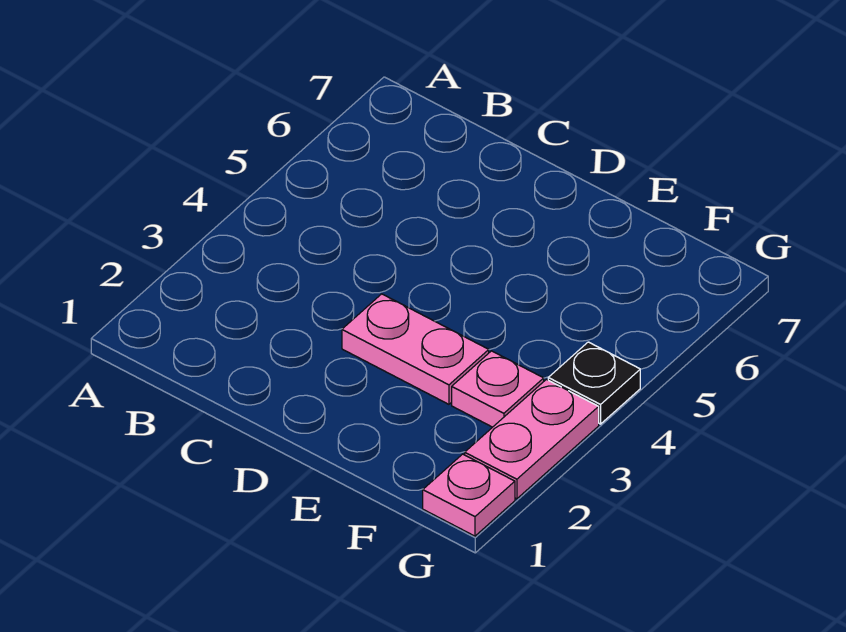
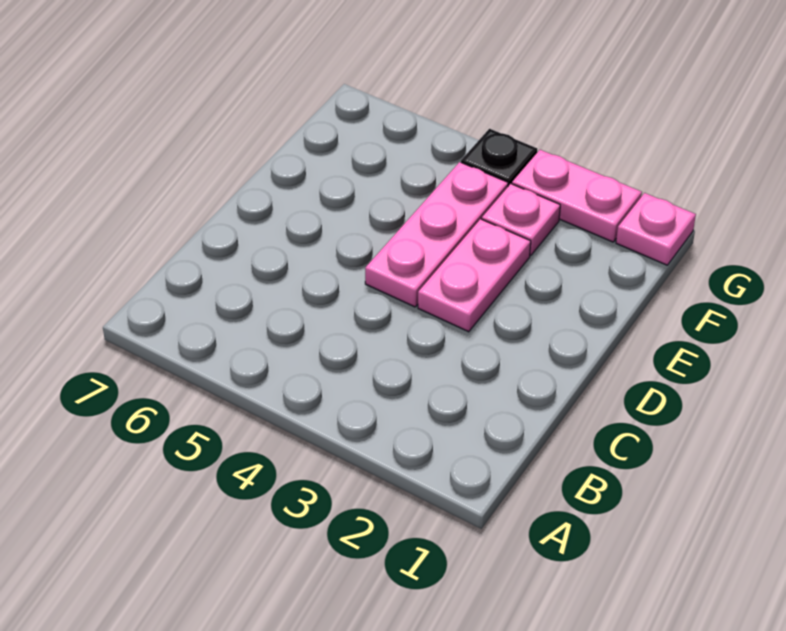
none -> pink plate D4:F4 level 1

